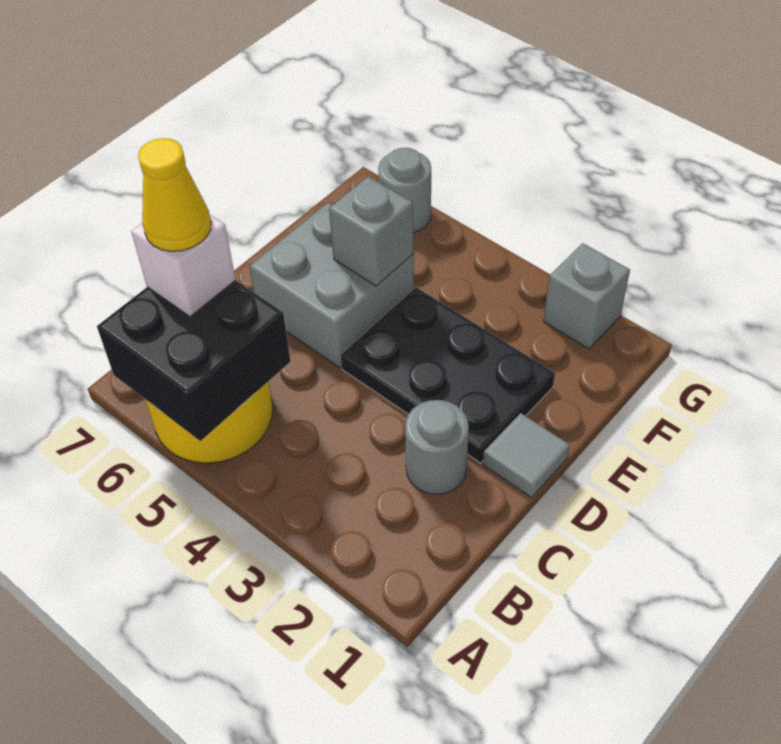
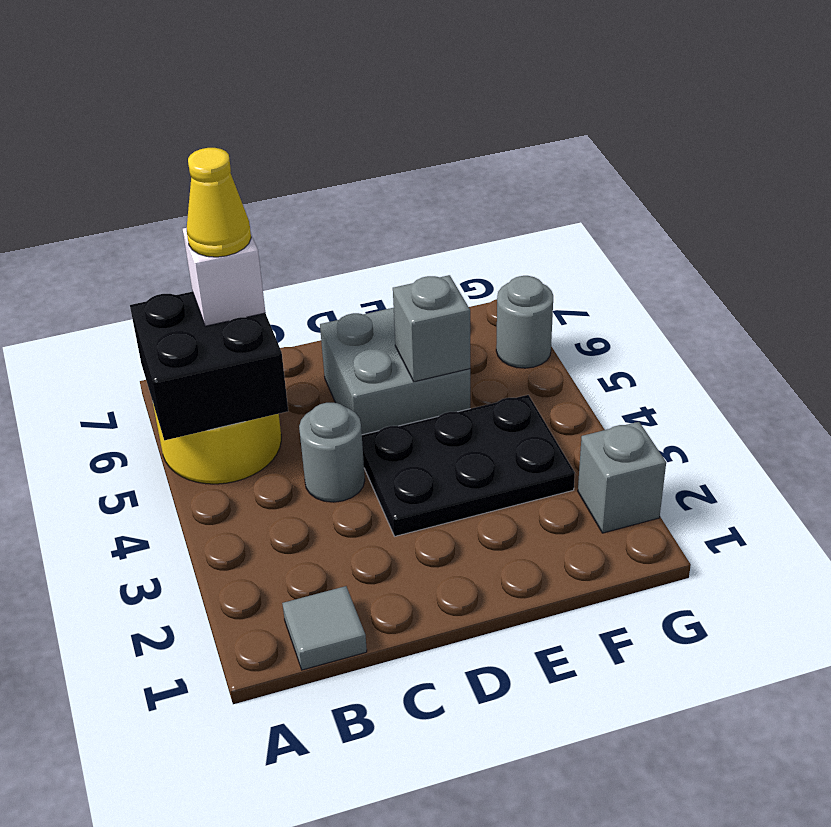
grey round brick C2 level 1 -> grey round brick C4 level 1
grey tile D1 level 1 -> grey tile B1 level 1
black plate D2:E4 level 1 -> black plate D3:F4 level 1

